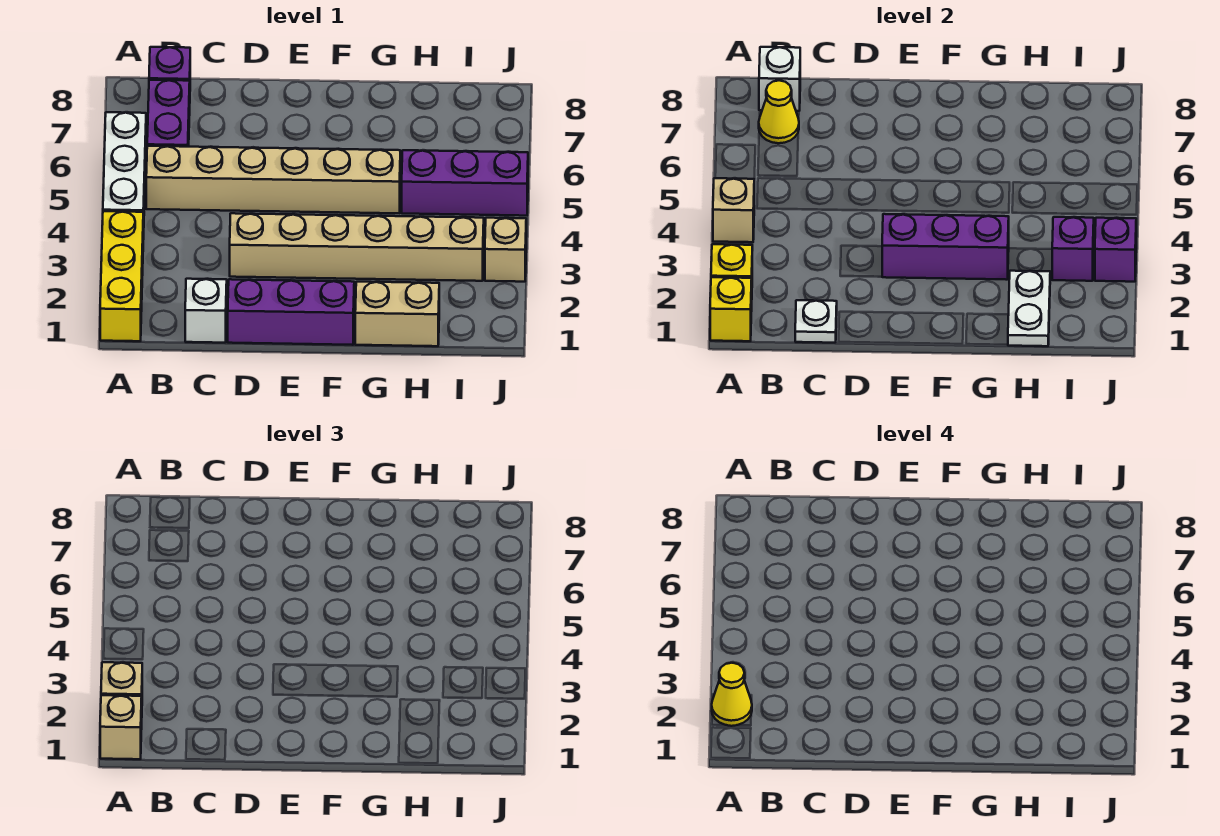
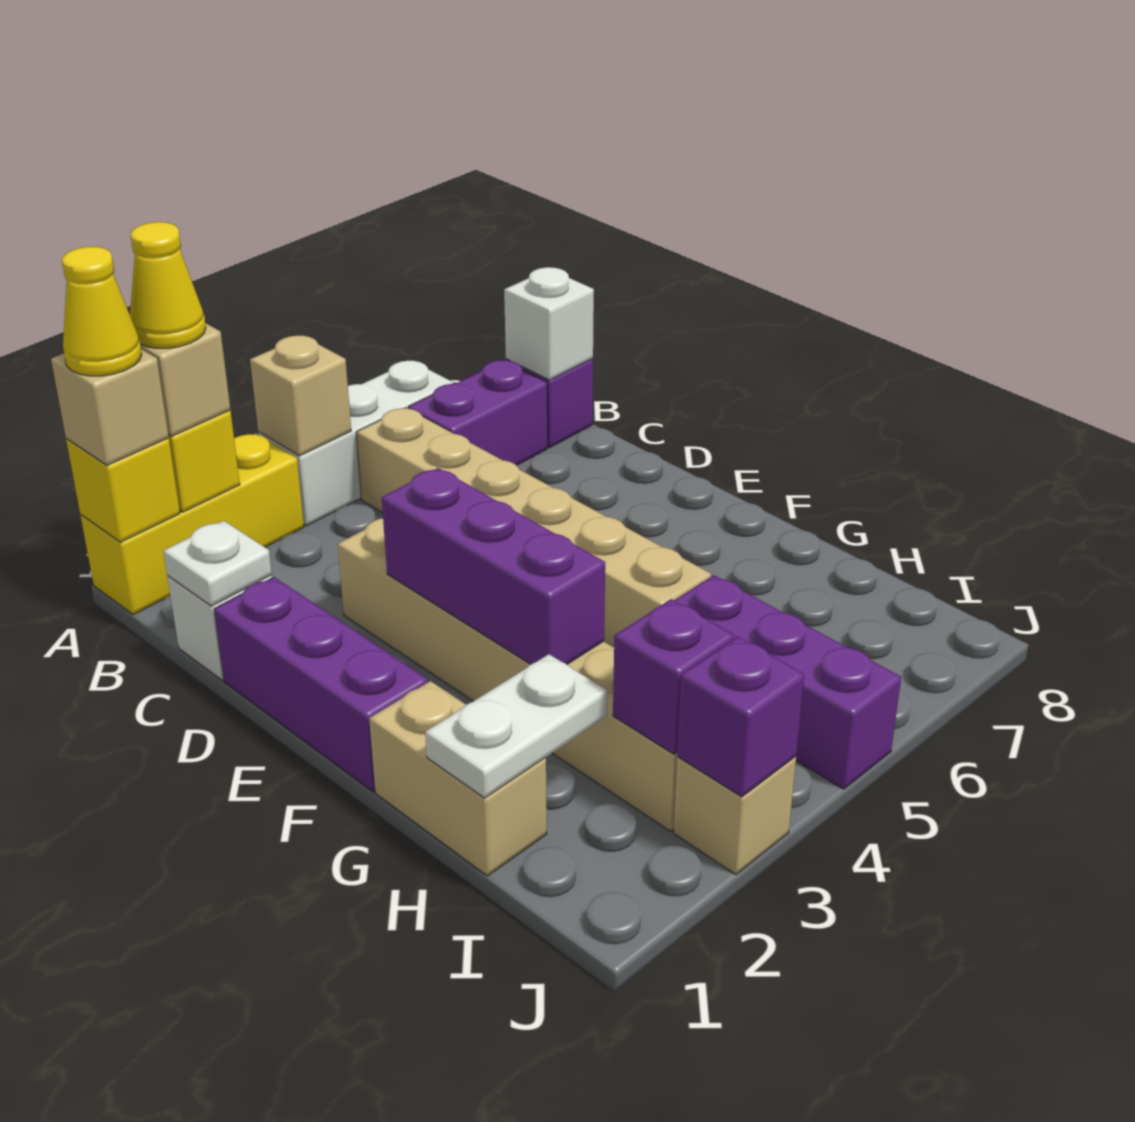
yellow cone B7 level 2 -> yellow cone A1 level 4

